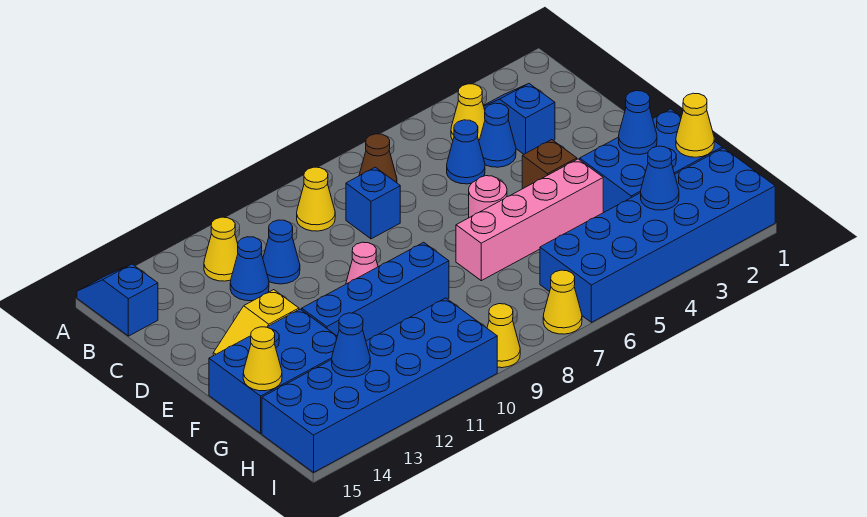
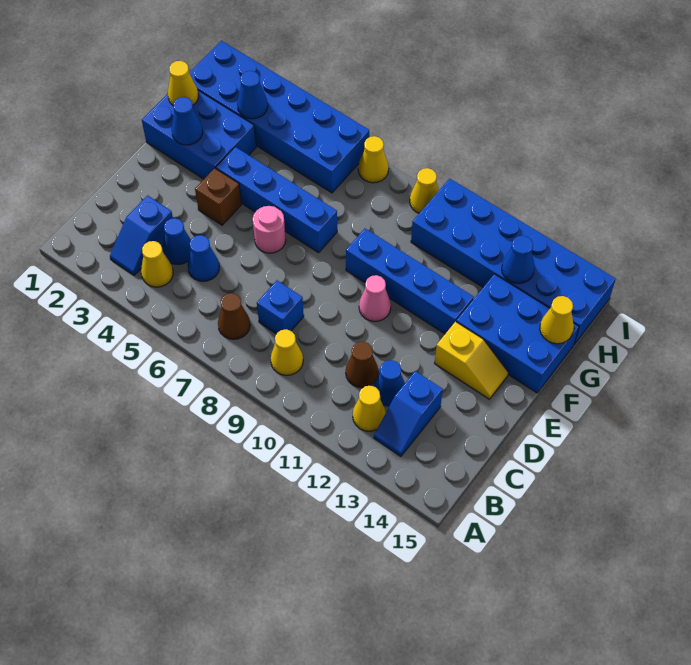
blue slope A15:B15 level 1 top B -> blue slope B13:C13 level 1 top C
blue cone C11 level 1 -> brown cone C11 level 1
pink brick F4:F7 level 1 -> blue brick F4:F7 level 1

